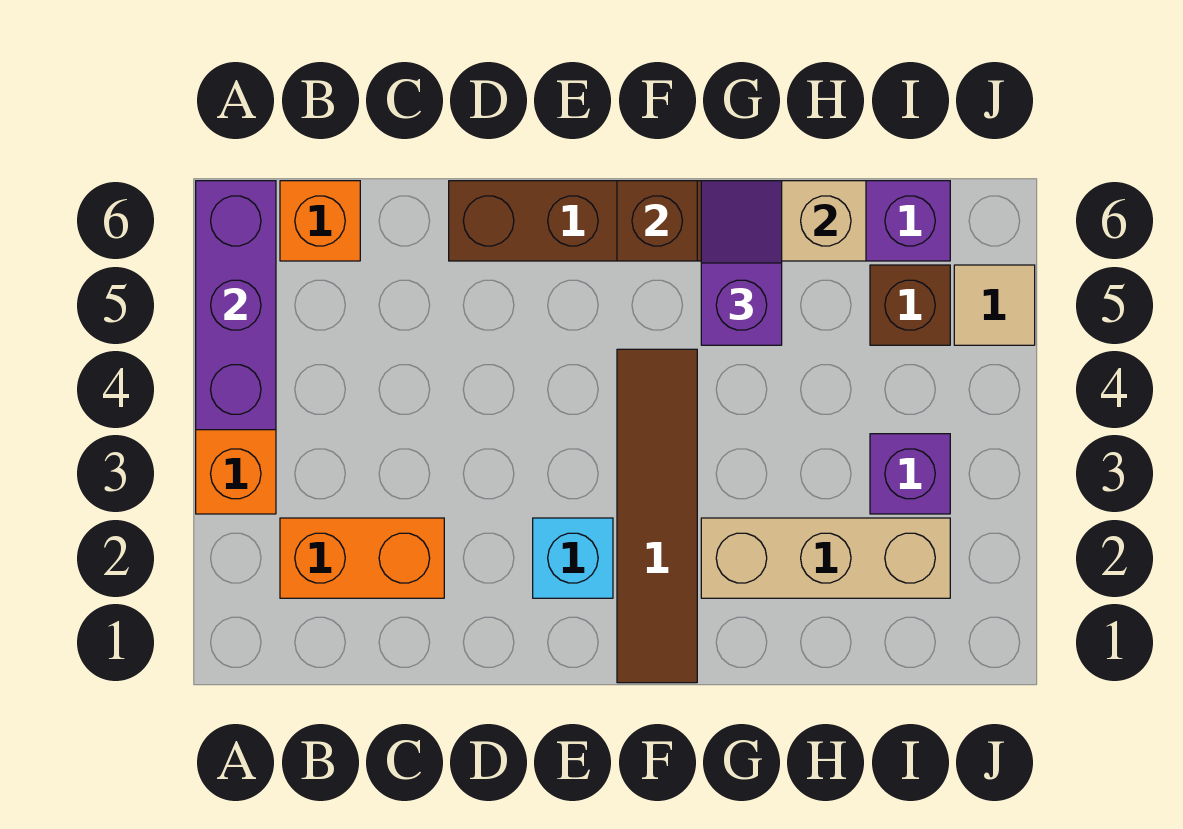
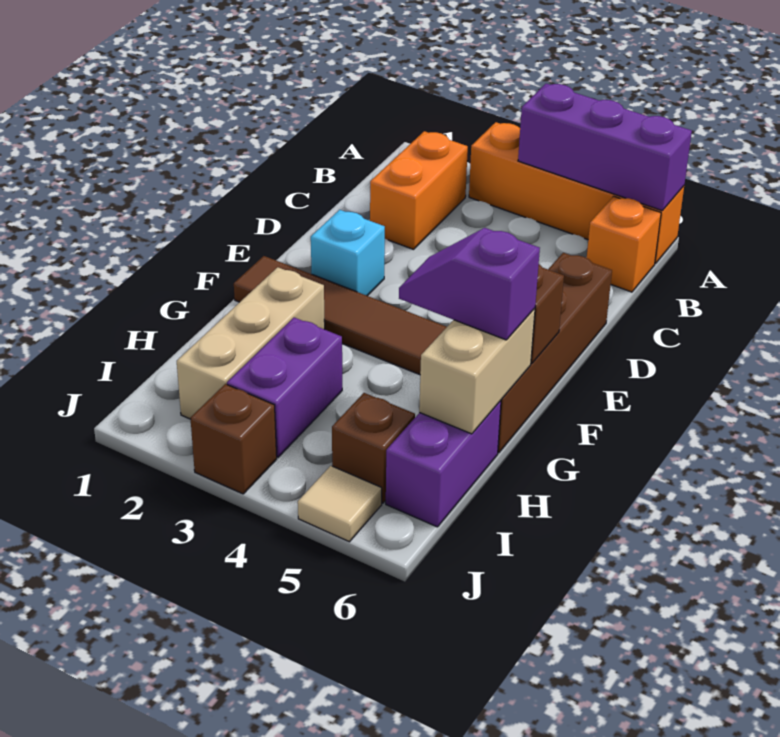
purple slope G5:G6 level 3 top 5 -> purple slope G5:G6 level 3 top 6
purple brick I3 level 1 -> purple brick H3:I3 level 1
none -> brown brick J3 level 1

